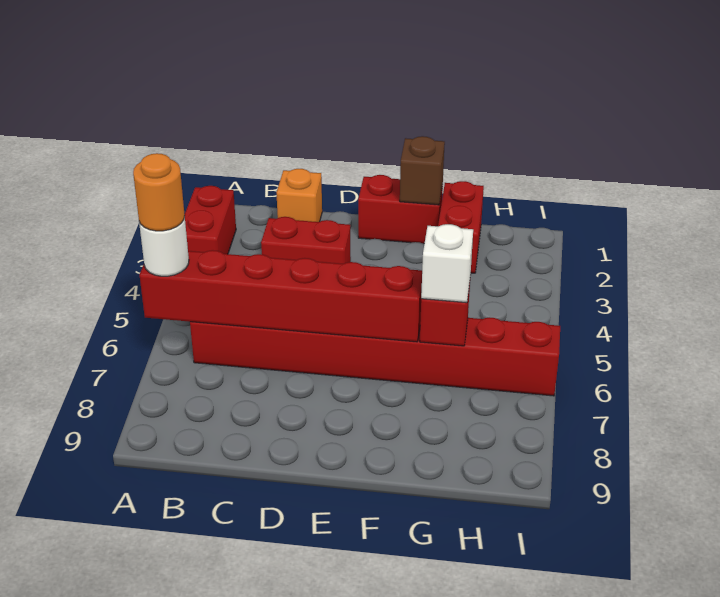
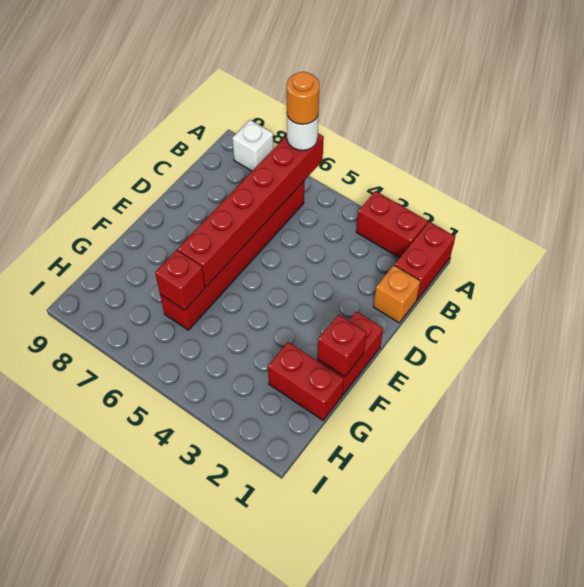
red brick B6:I6 level 1 -> red brick B6:G6 level 1
red brick C3:D3 level 1 -> red brick A1:B1 level 1
brown brick F1 level 2 -> red brick F1 level 2
white brick G6 level 3 -> white brick A8 level 1

